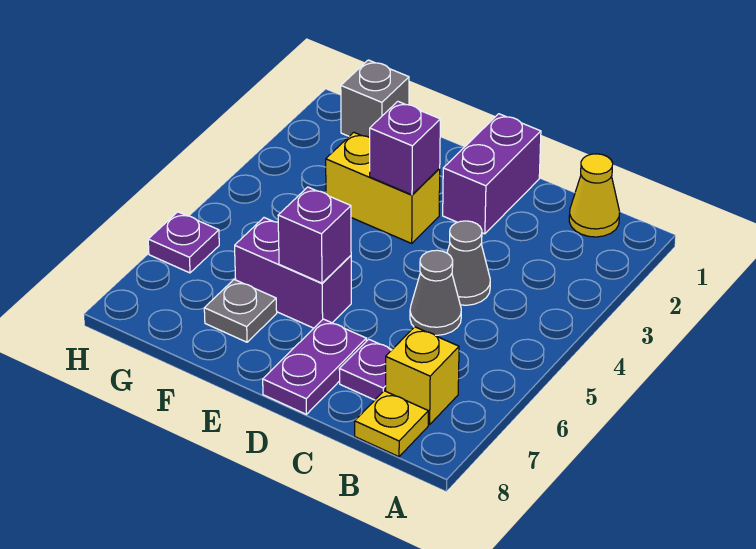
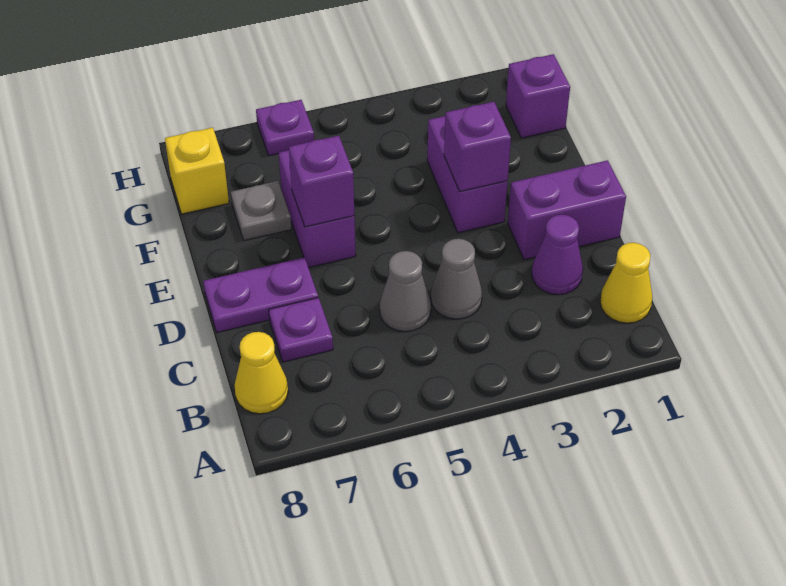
yellow brick B7 level 1 -> yellow brick G8 level 1
yellow plate B8 level 1 -> yellow cone B8 level 1
none -> purple cone C2 level 1
yellow brick E3:F3 level 1 -> purple brick E3:F3 level 1
grey brick G1 level 1 -> purple brick G1 level 1

